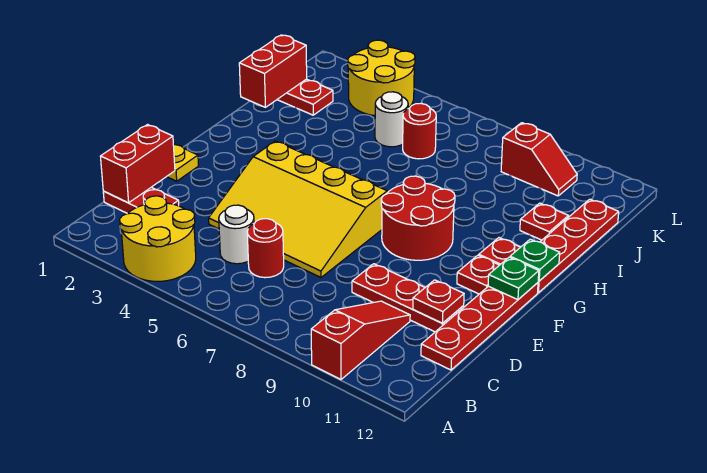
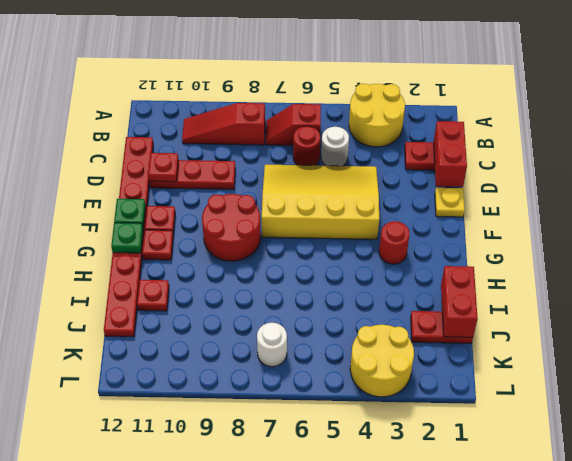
red slope A10:C10 level 1 top A -> red slope B8:B10 level 1 top 8
white round brick J5 level 1 -> white round brick K7 level 1
red round brick J6 level 1 -> red round brick G3 level 1
red slope K9:K10 level 1 top 9 -> red slope B6:B7 level 1 top 6

